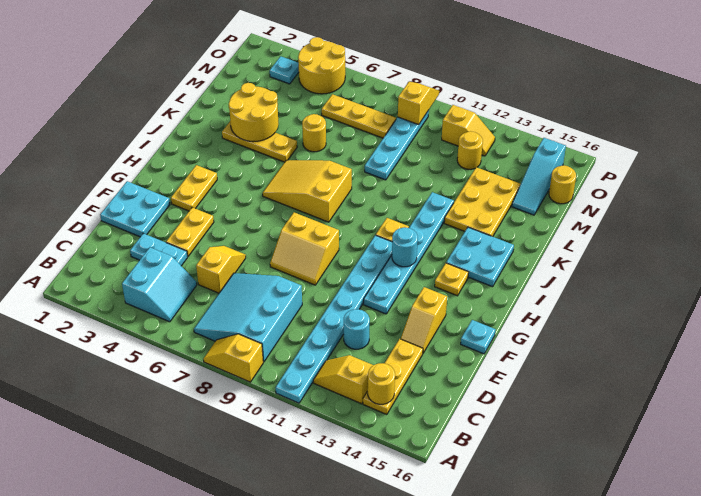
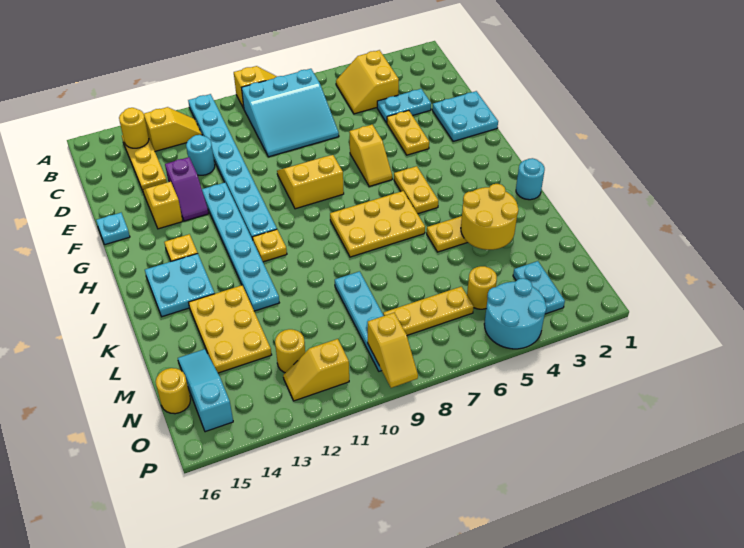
cyan slope B4:C5 level 1 top 4 -> yellow slope B4:C5 level 1 top 4
cyan slope B7:D9 level 1 top 9 -> cyan slope B7:D9 level 1 top B
yellow slope D6:E6 level 1 top D -> yellow slope F6:G6 level 1 top F
none -> purple slope E13:F13 level 1 top E
yellow plate G3:H3 level 1 -> yellow plate H5:I5 level 1
cyan round brick H12 level 2 -> cyan round brick J1 level 1
yellow slope I6:J8 level 1 top 8 -> yellow plate I6:J8 level 1
yellow round brick L6 level 1 -> yellow round brick N5 level 1
cyan plate O3 level 1 -> cyan plate N3:O3 level 1
yellow round brick O4:P5 level 1 -> cyan round brick O4:P5 level 1

